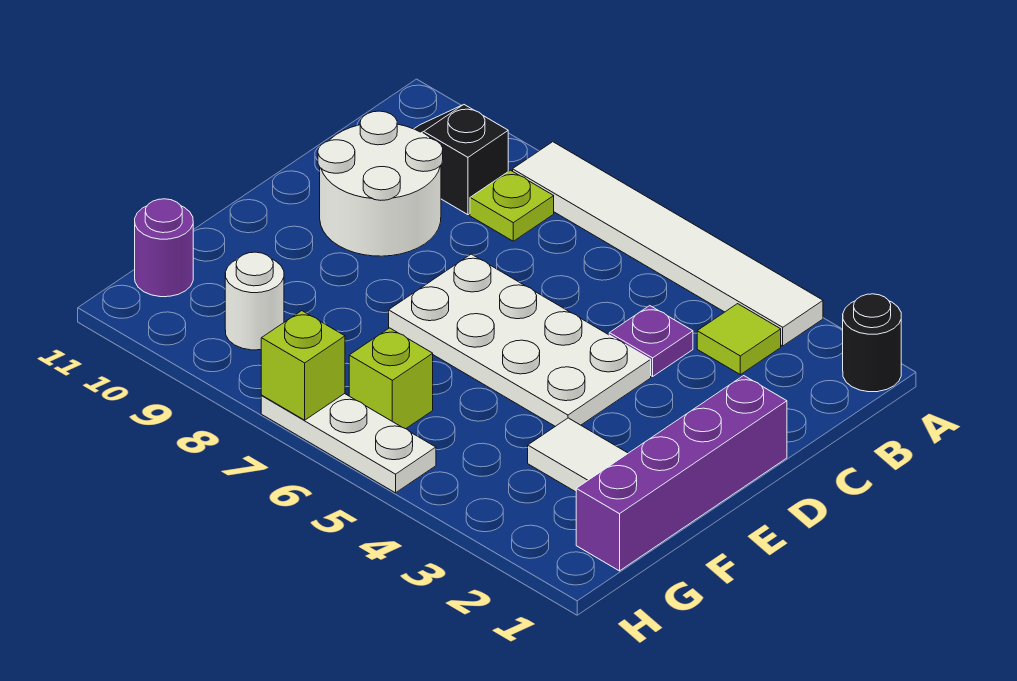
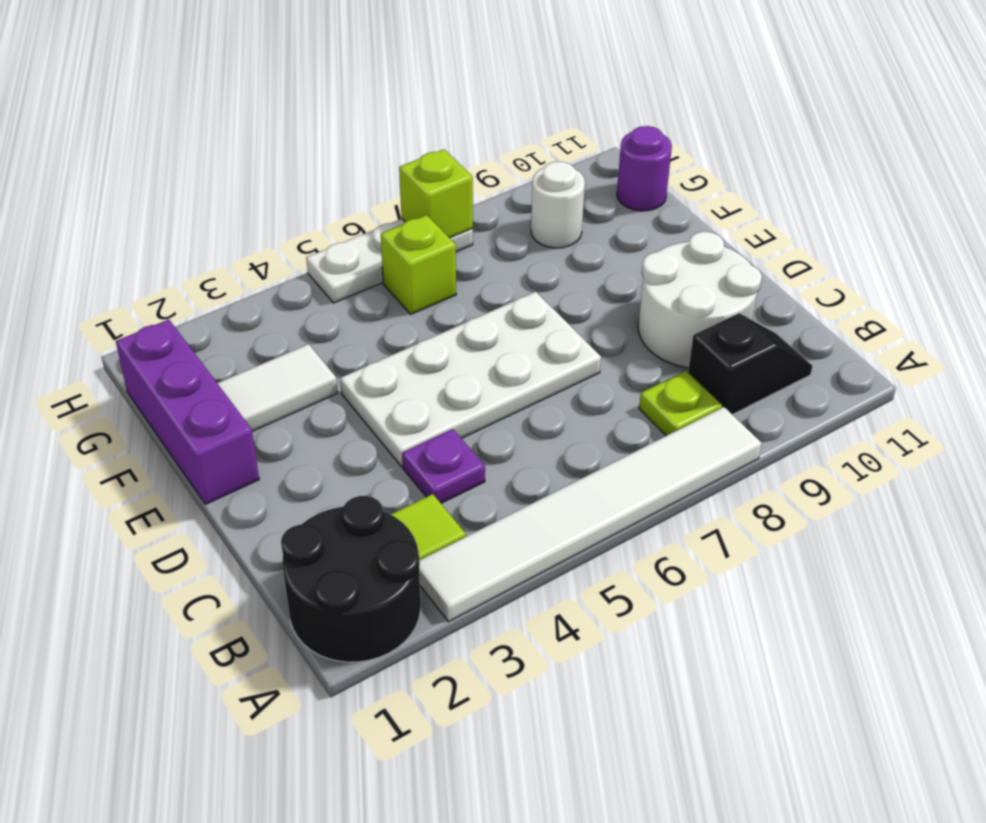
black round brick A1 level 1 -> black round brick A1:B2 level 1
purple brick D1:G1 level 1 -> purple brick E1:G1 level 1

